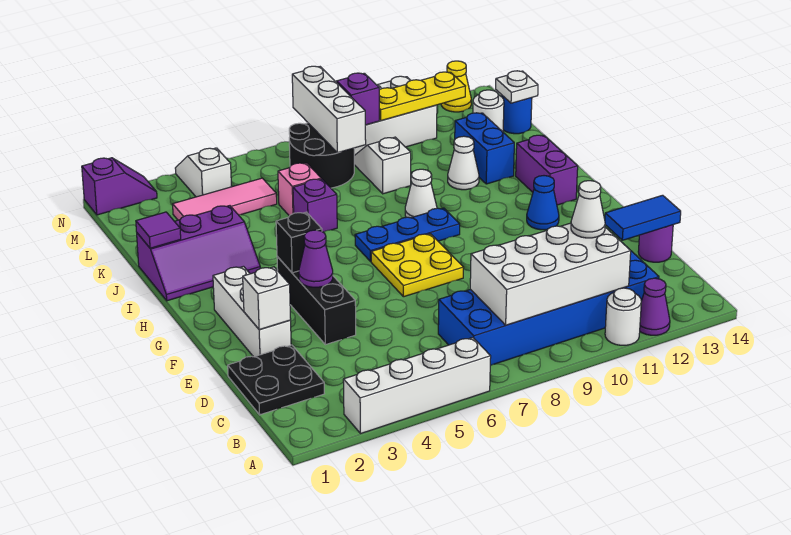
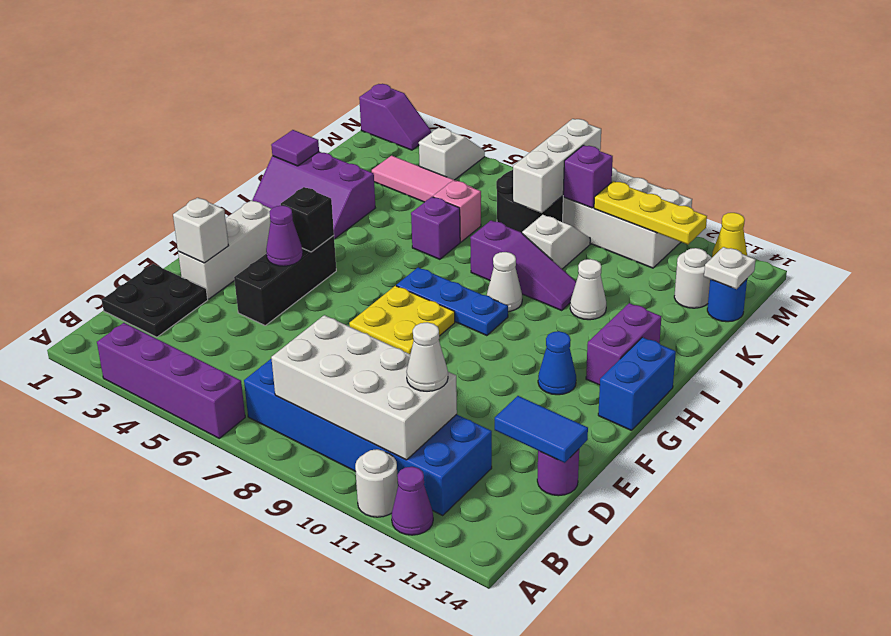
white brick A3:A6 level 1 -> purple brick A3:A6 level 1
none -> purple slope J8:J10 level 1 top 8
blue brick J12:K12 level 1 -> blue brick G14:H14 level 1

